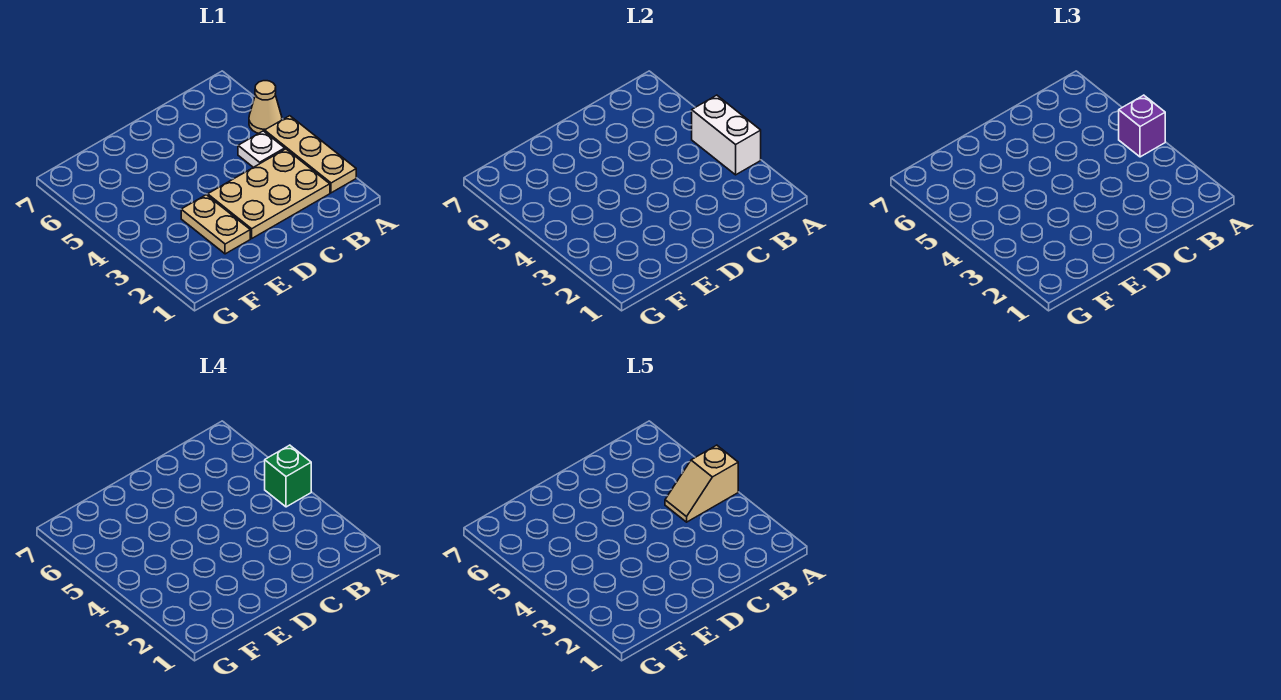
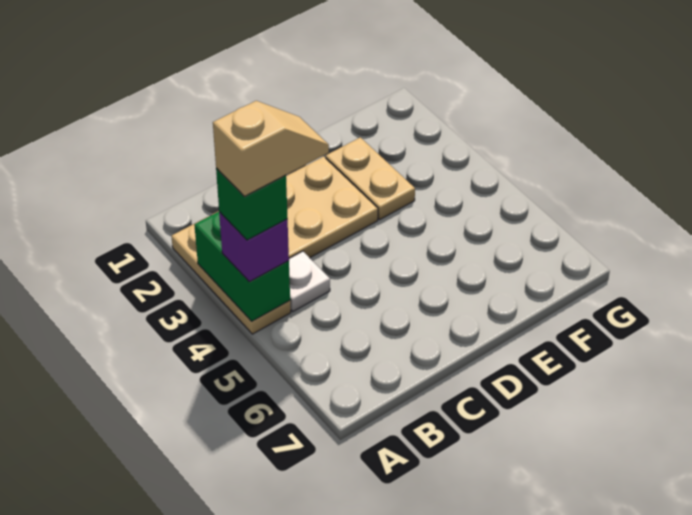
white brick A3:A4 level 2 -> green brick A3:A4 level 2
tan cone A5 level 1 -> none

